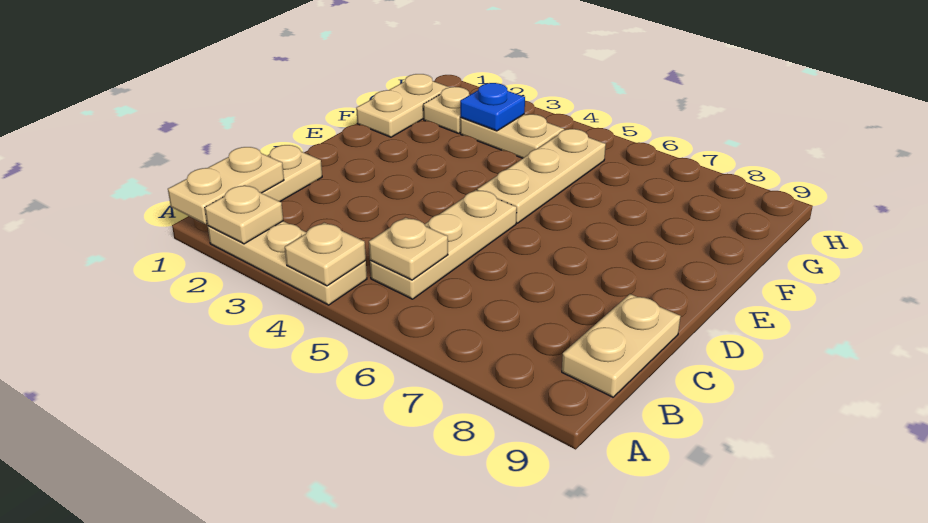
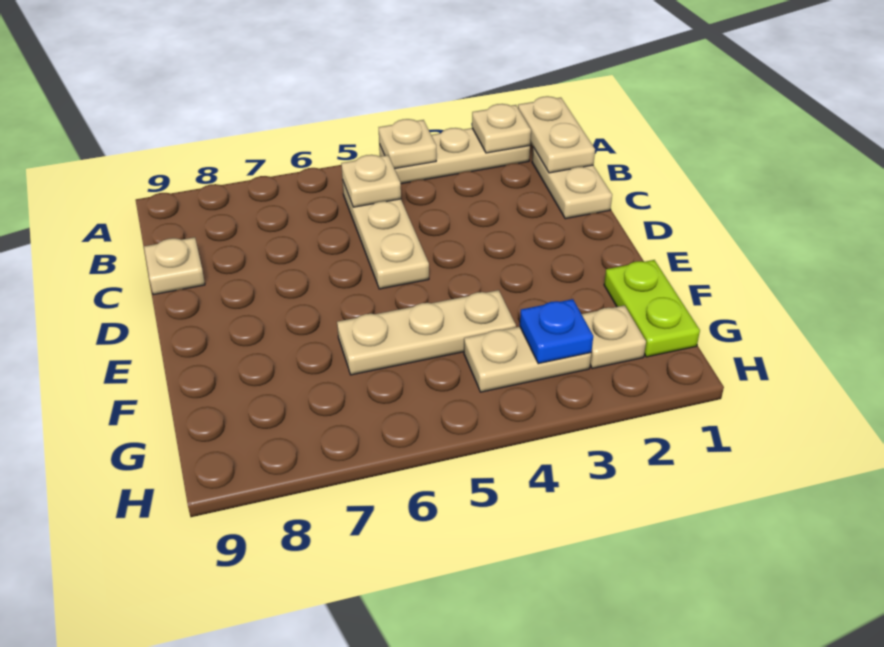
tan plate B9:C9 level 1 -> tan plate C9 level 1
tan plate E5:G5 level 1 -> tan plate F4:F6 level 1
tan plate F1:G1 level 1 -> lime plate F1:G1 level 1

